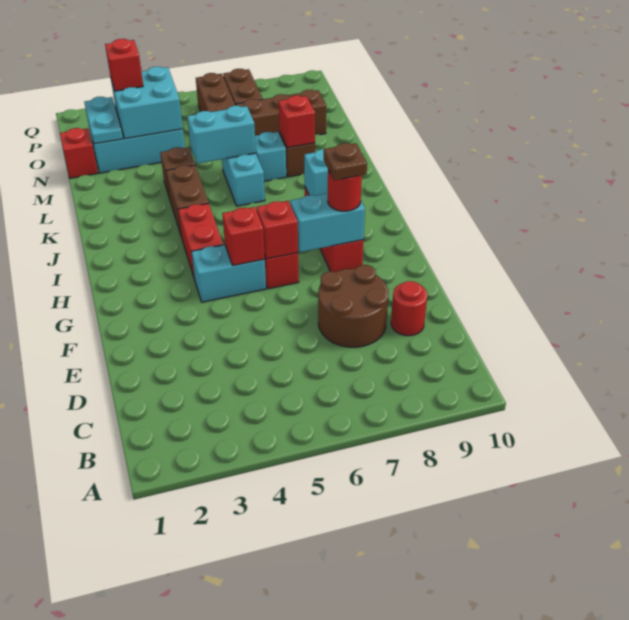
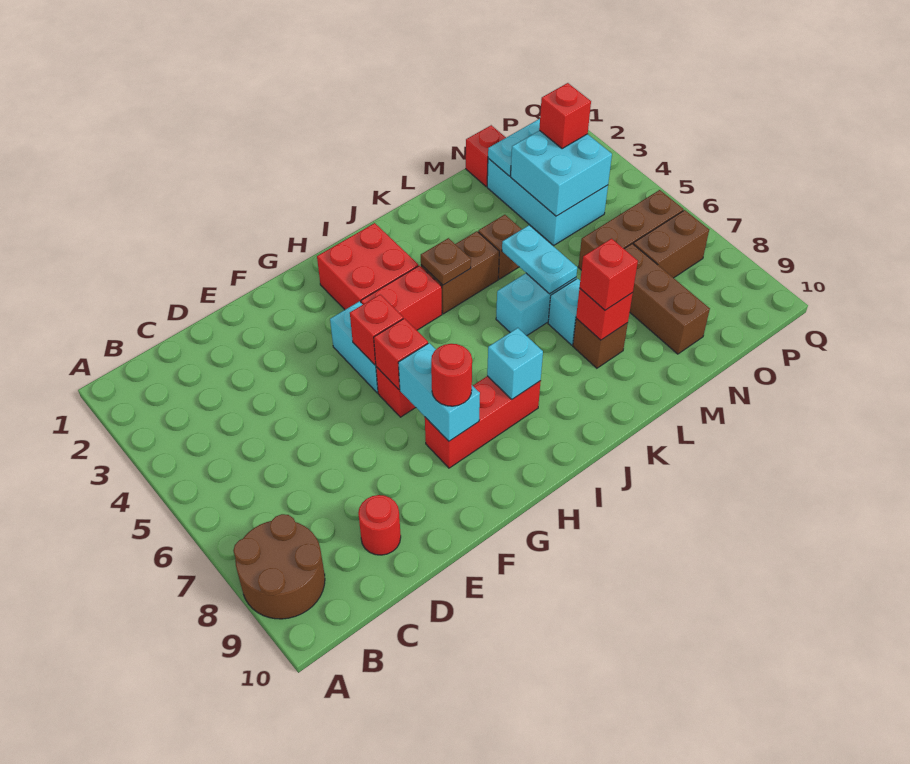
brown round brick D7:E8 level 1 -> brown round brick A8:B9 level 1
brown plate G8 level 4 -> brown plate J4 level 2
none -> red brick H2:I3 level 1
cyan brick L5:L6 level 2 -> cyan plate L5:L6 level 2
none -> red brick L8 level 3

